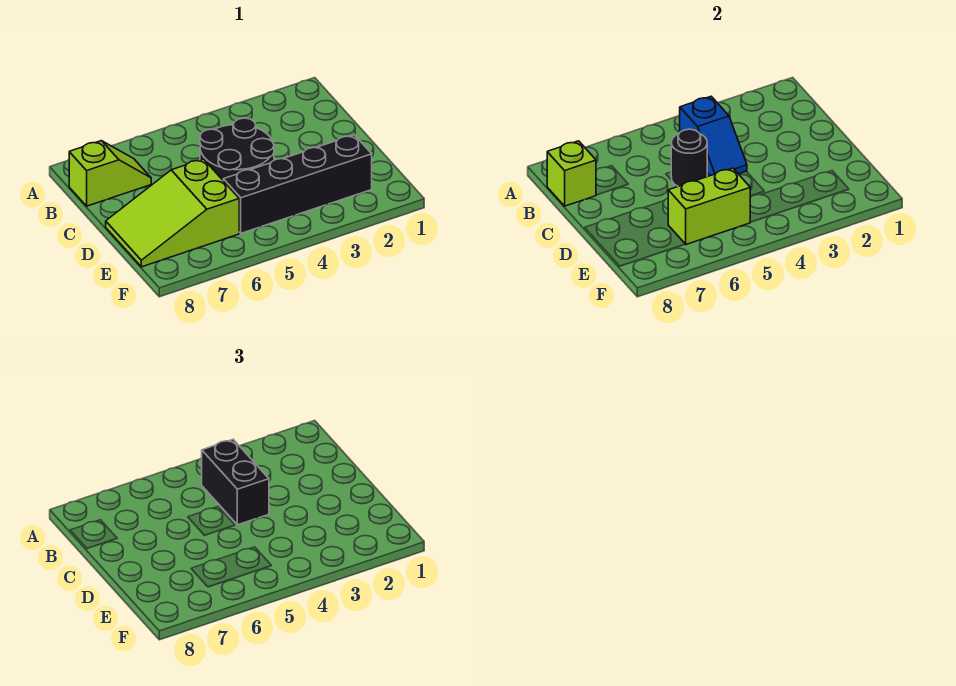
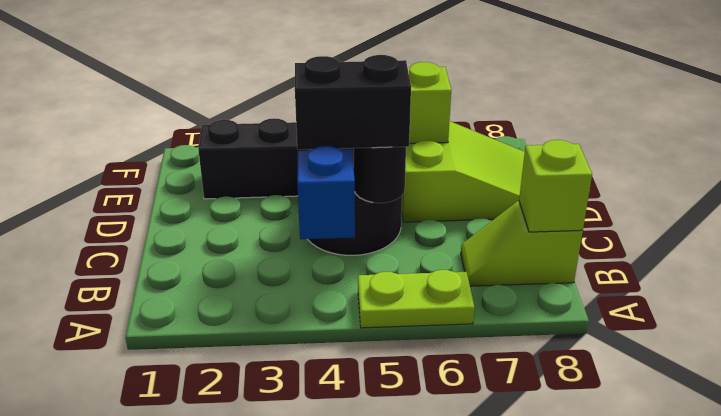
none -> lime plate A5:A6 level 1
black brick B4:C4 level 3 -> black brick C4:C5 level 3

